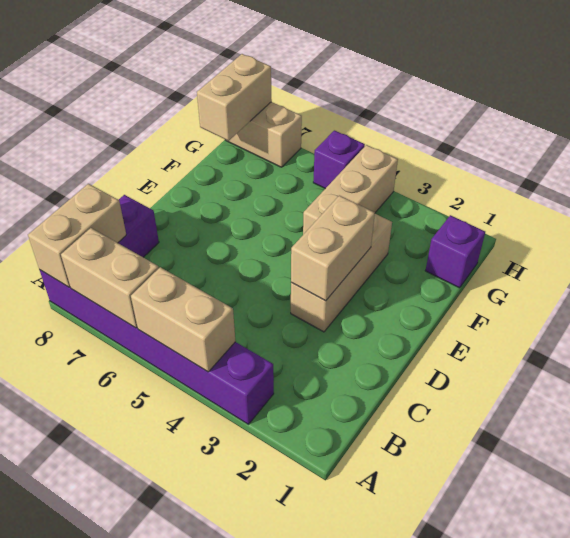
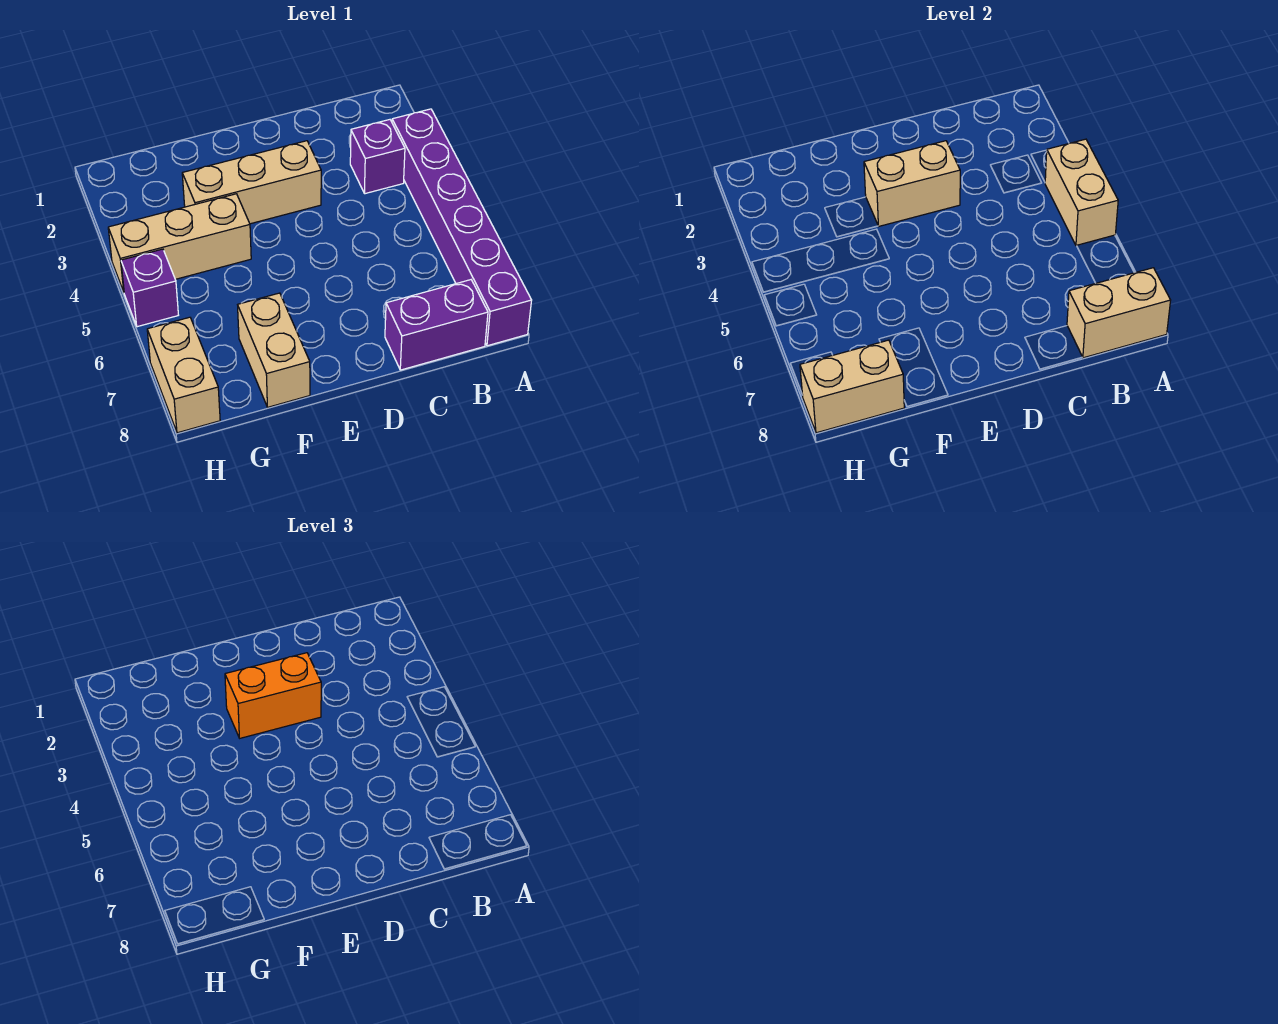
tan brick A6:A7 level 2 -> tan brick F7:F8 level 1
none -> orange brick D3:E3 level 3
purple brick G1 level 1 -> purple brick B3 level 1

